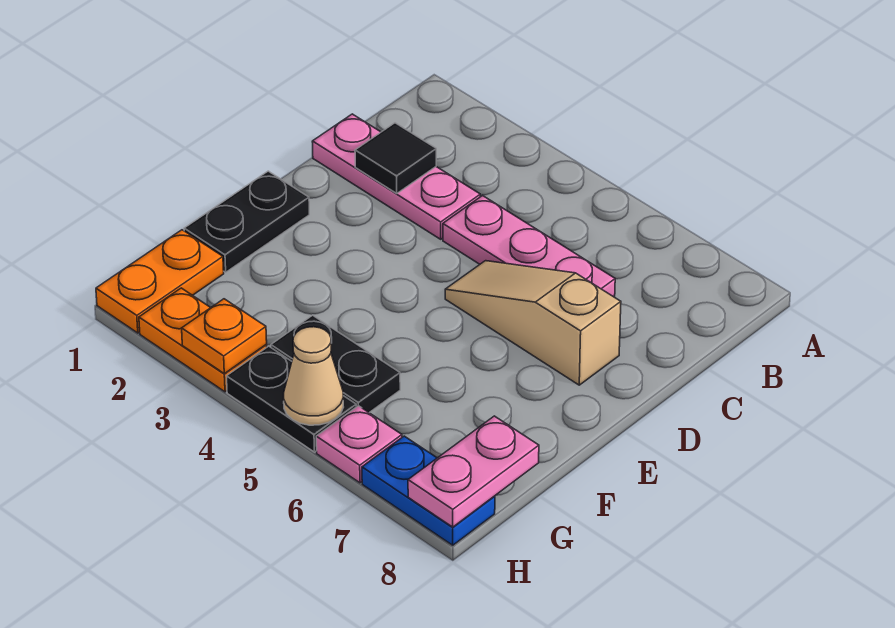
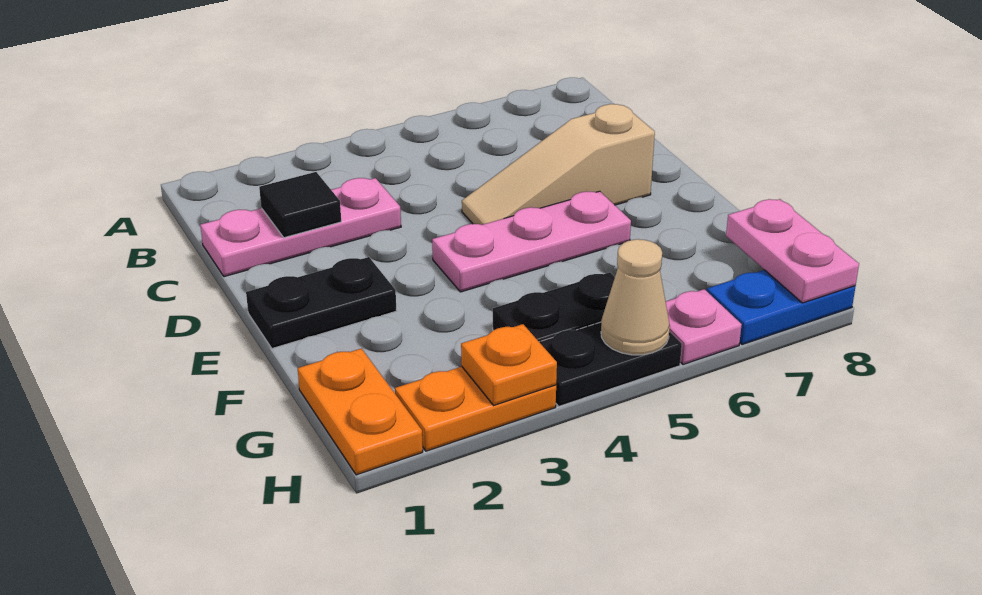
pink plate C4:C6 level 1 -> pink plate E4:E6 level 1
black plate E1:F1 level 1 -> black plate E1:E2 level 1

